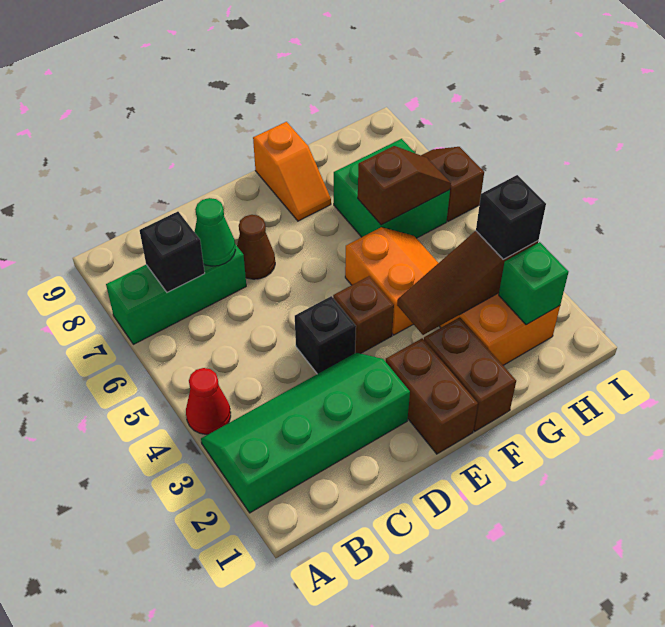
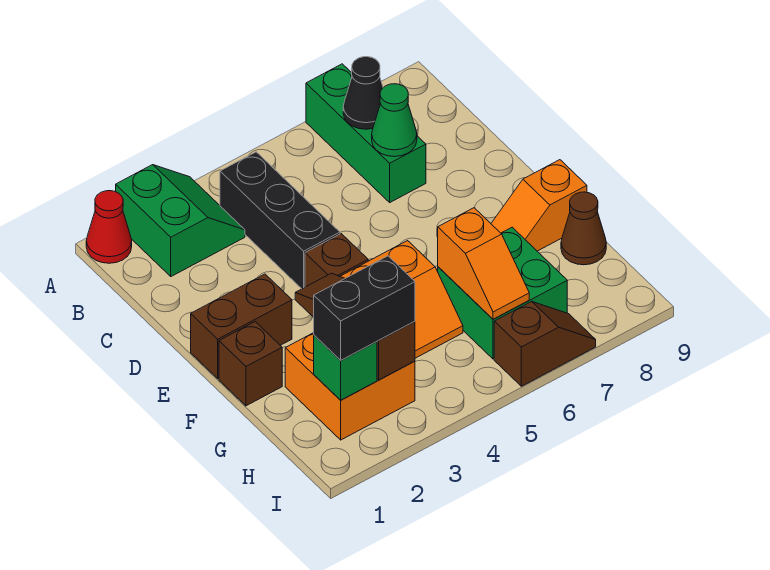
green slope A2:D3 level 1 top 2 -> green slope A2:B3 level 1 top 2
red cone A4 level 1 -> red cone A1 level 1
black brick B7 level 2 -> black cone B7 level 2
black brick D4 level 1 -> black brick B4:D4 level 1
brown cone D7 level 1 -> brown cone G9 level 1
brown brick F1:F2 level 1 -> brown brick F1 level 1
brown slope G6:H6 level 2 top G -> orange slope G6:H6 level 2 top G
black brick H3 level 3 -> black brick H2:H3 level 3

